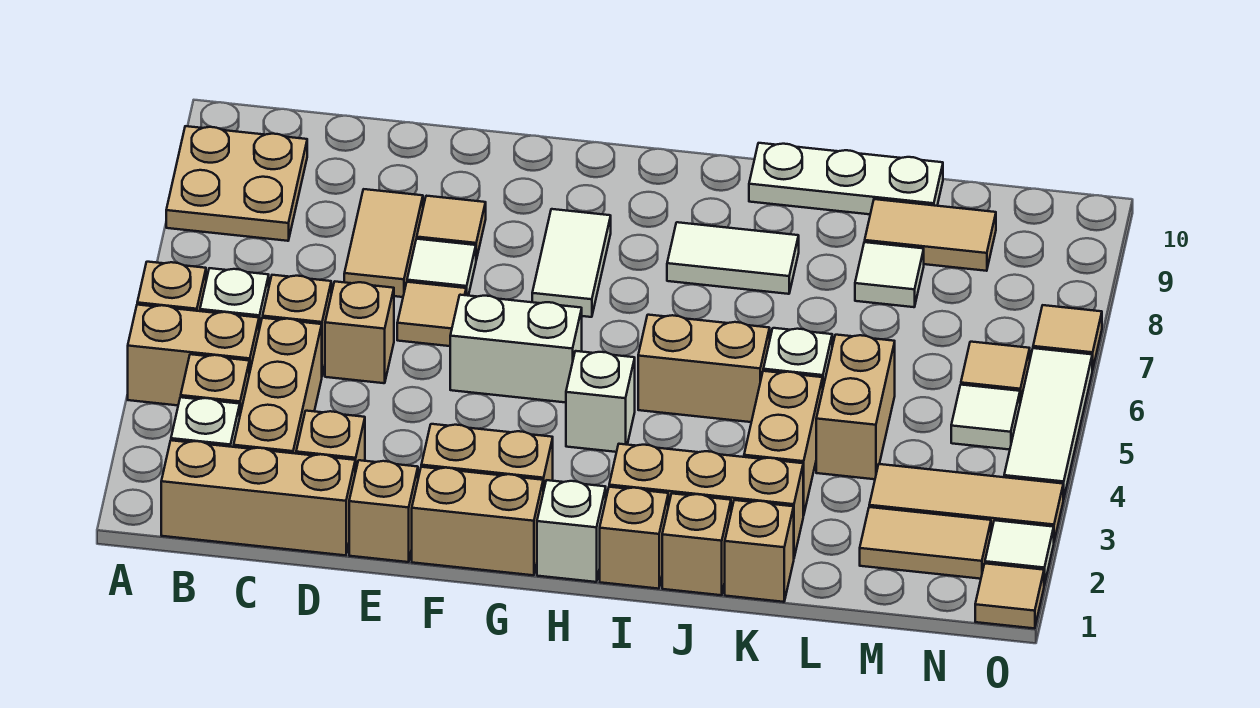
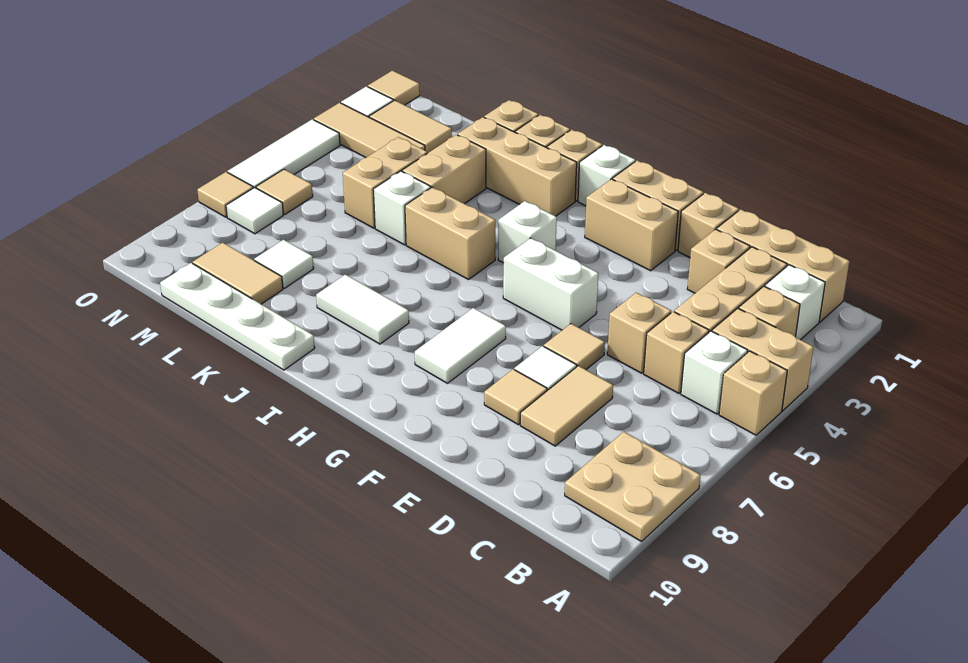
white plate J10:L10 level 1 -> white plate J10:M10 level 1
white tile N5 level 1 -> white tile N7 level 1

